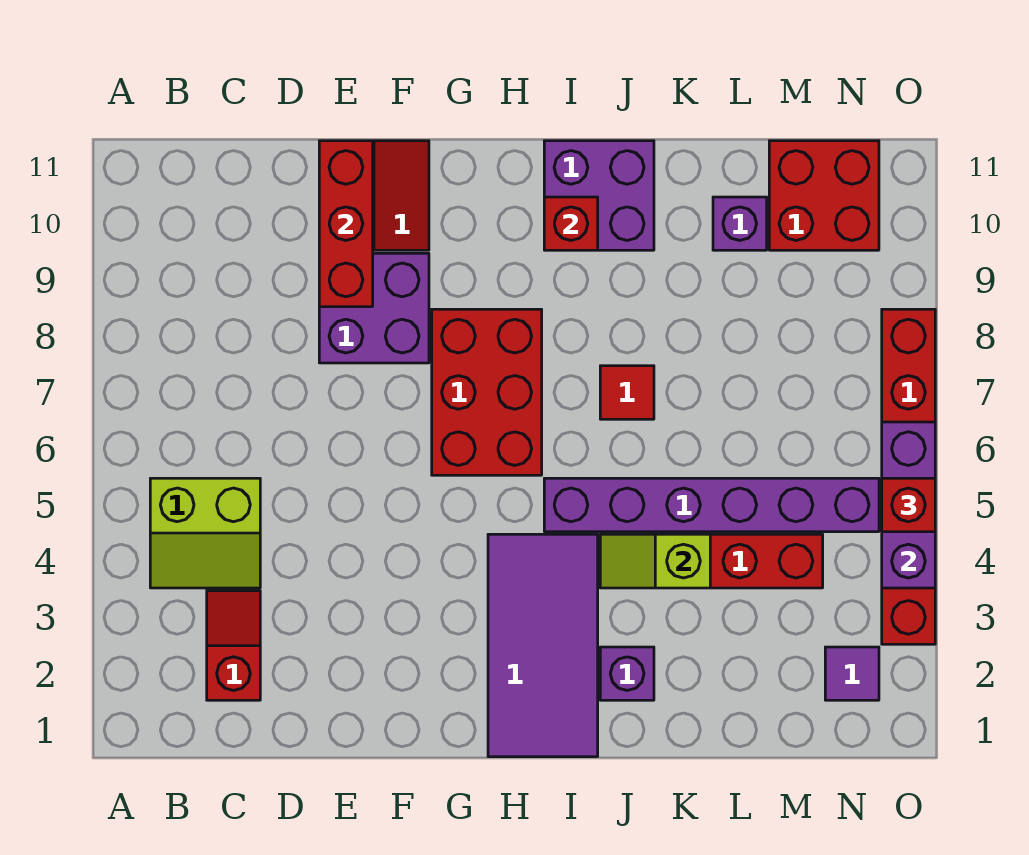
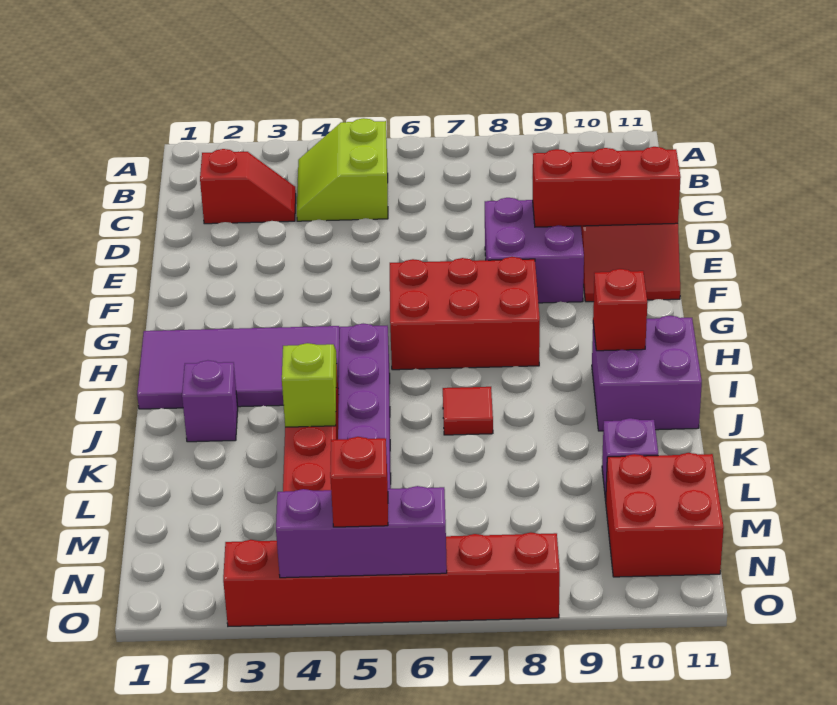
purple tile N2 level 1 -> none

